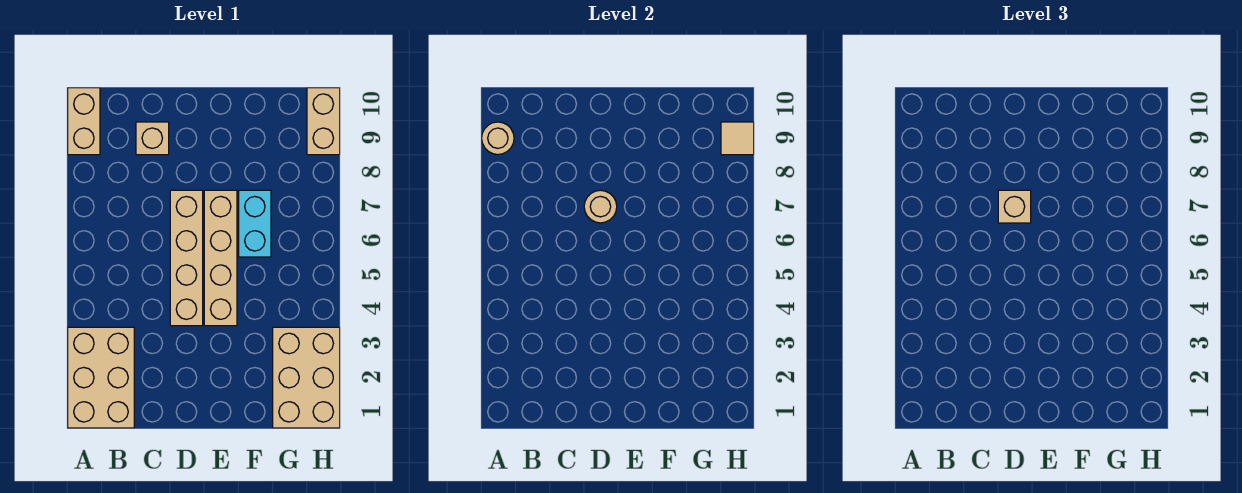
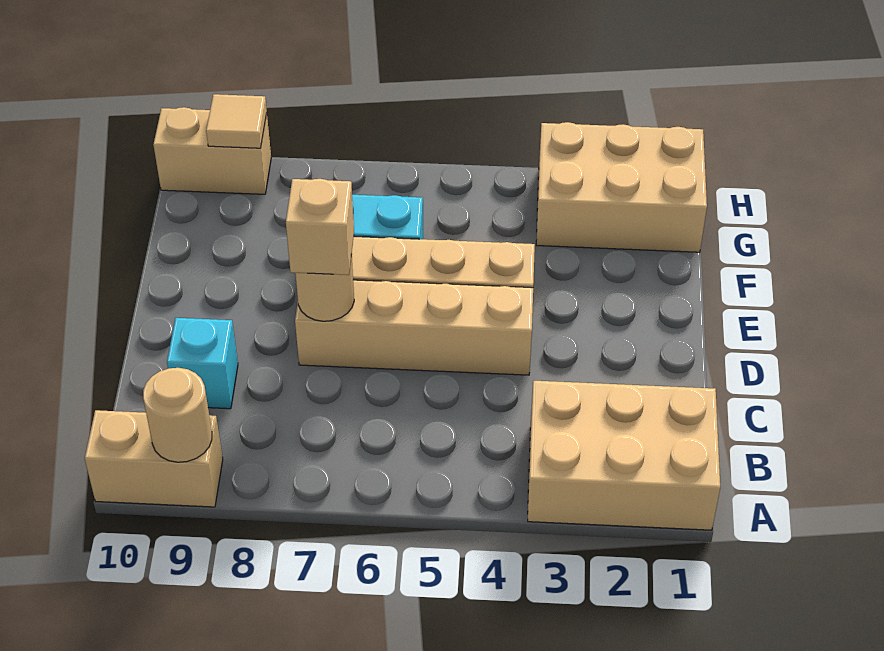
tan brick C9 level 1 -> cyan brick C9 level 1

